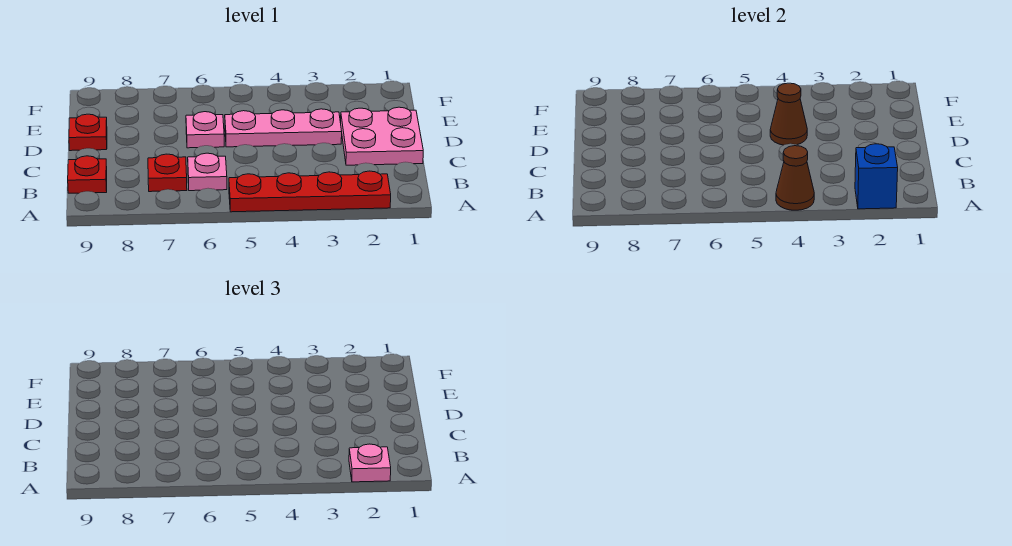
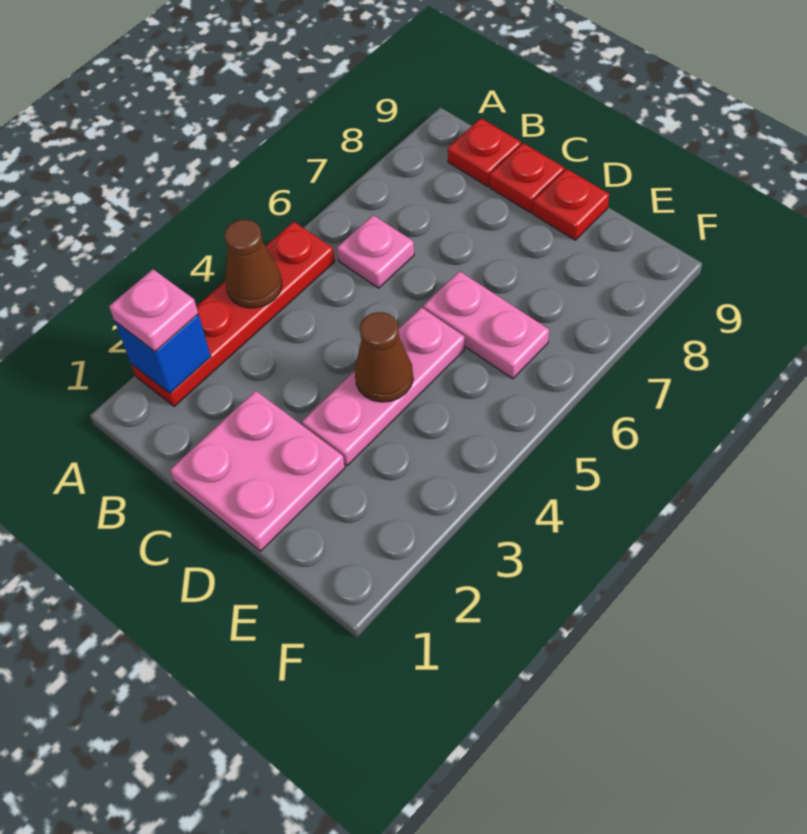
red plate B7 level 1 -> red plate C9 level 1
pink plate D6 level 1 -> pink plate D6:E6 level 1

